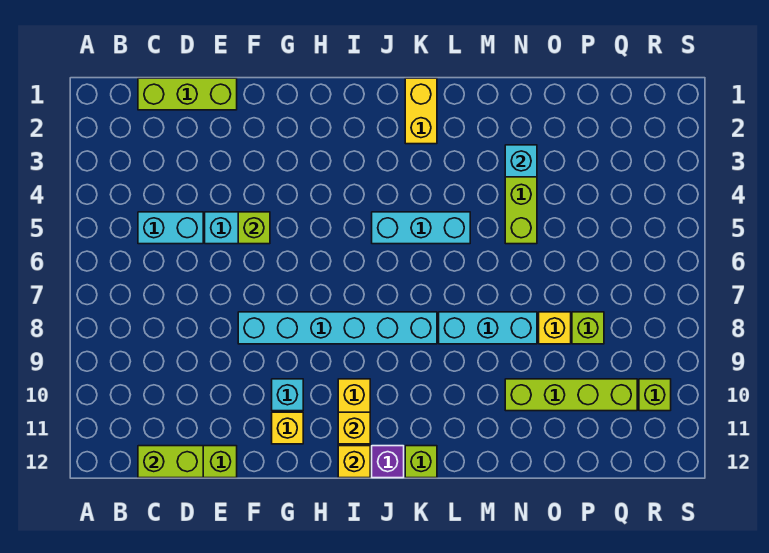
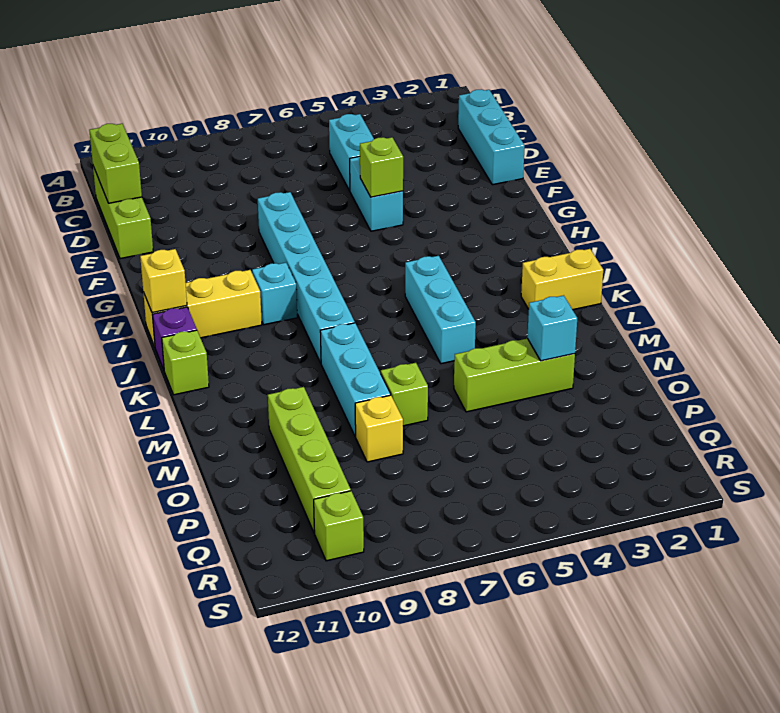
lime brick C1:E1 level 1 -> cyan brick C1:E1 level 1
cyan brick G10 level 1 -> cyan brick I9 level 1
yellow brick G11 level 1 -> none
yellow brick I11 level 2 -> none
lime brick P8 level 1 -> lime brick N7 level 1

